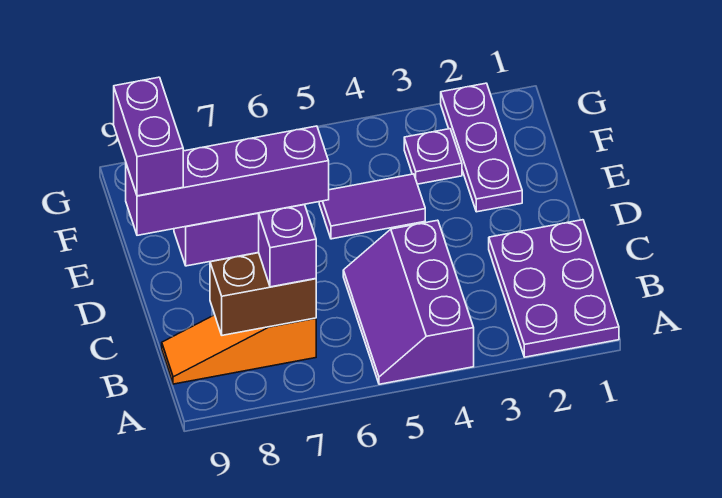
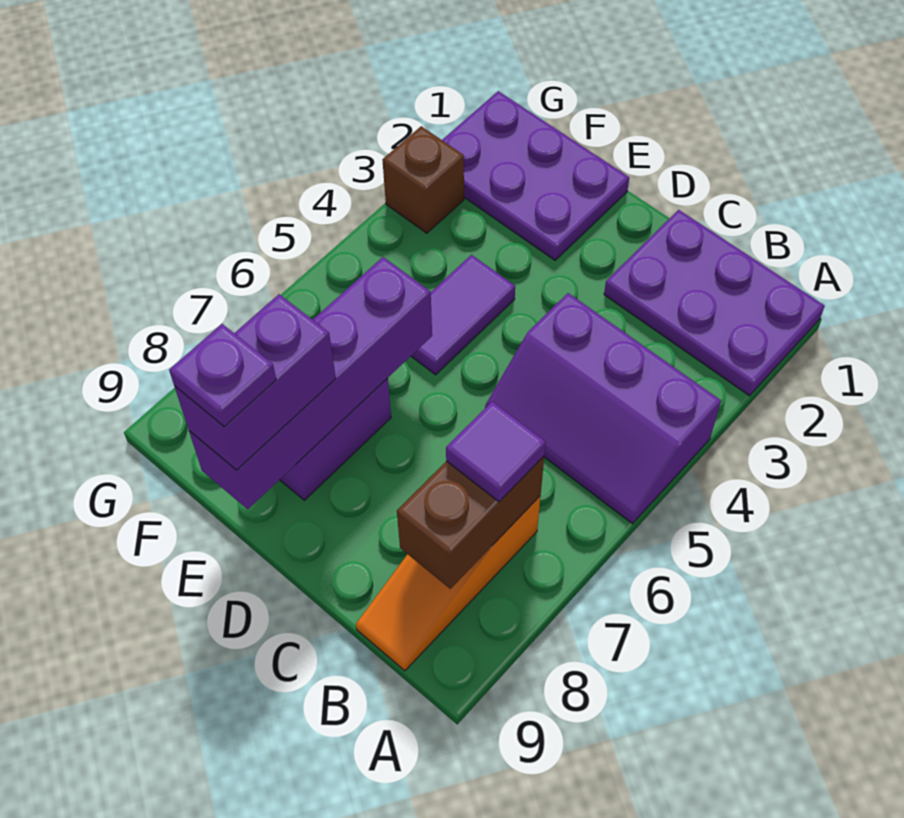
purple brick B7 level 3 -> purple tile B7 level 3
purple plate E2:G2 level 1 -> purple plate E1:G2 level 1
purple brick E9:F9 level 3 -> purple brick E8:E9 level 3
purple plate F3 level 1 -> purple plate E9 level 4
none -> brown brick G3 level 1

